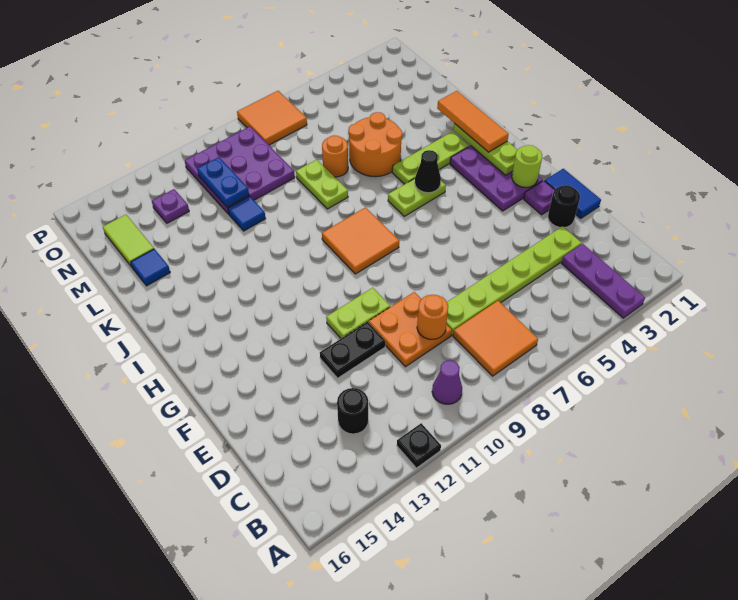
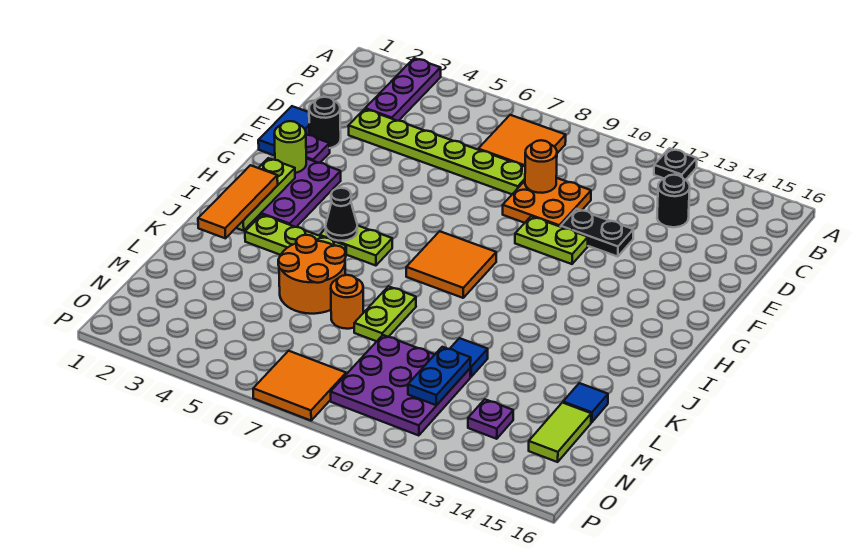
purple cone B10 level 1 -> none

